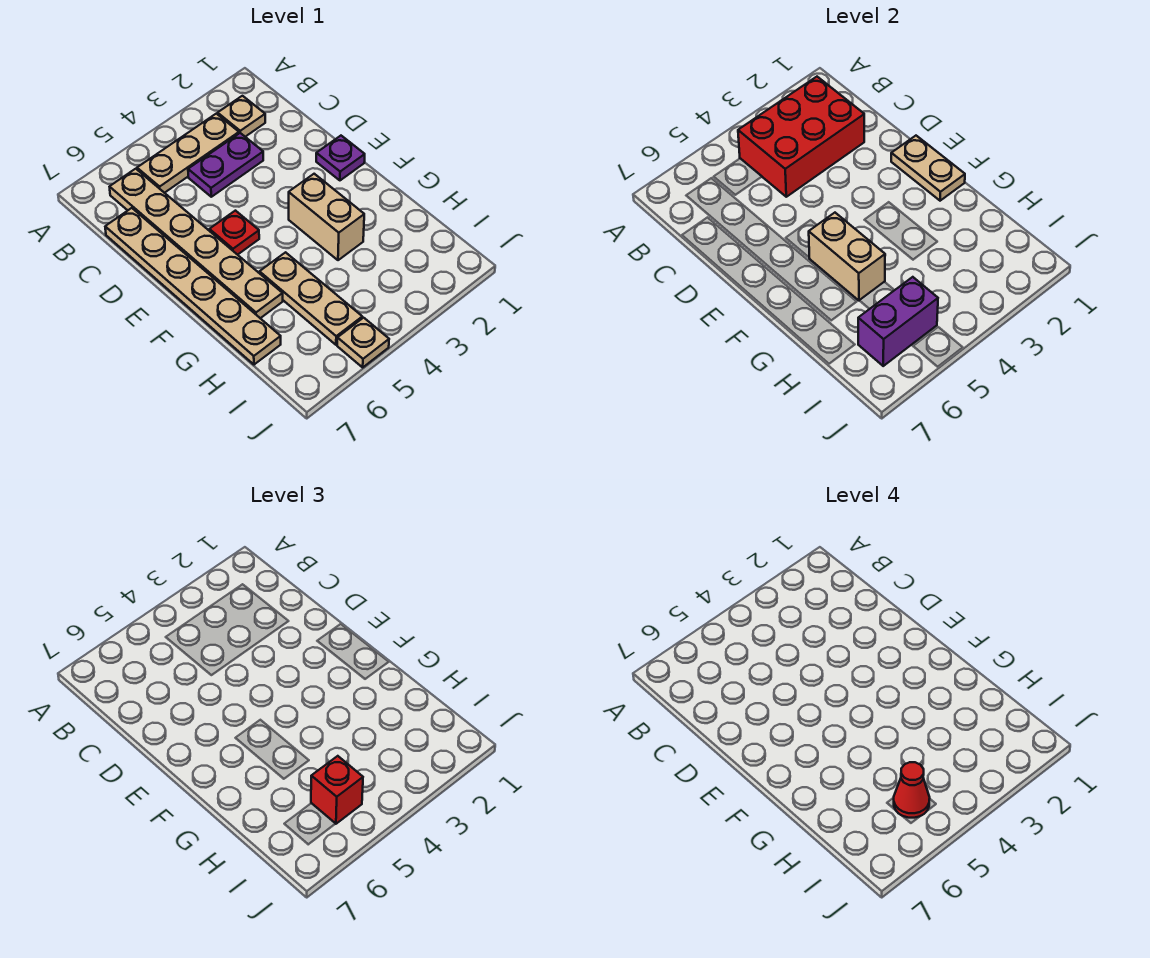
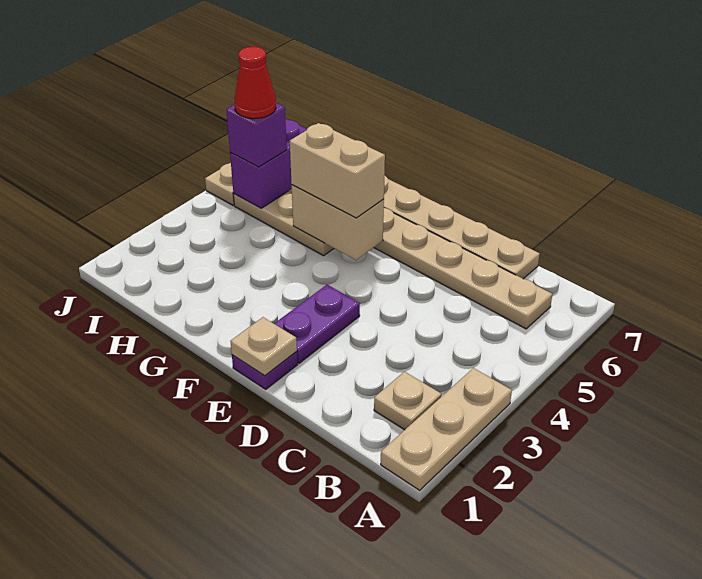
red brick B2:C4 level 2 -> none
tan plate B3:B5 level 1 -> tan plate A1:A3 level 1
purple plate C3:C4 level 1 -> purple plate E2:E3 level 1
tan plate E1:F1 level 2 -> tan plate E1 level 2
red plate E5 level 1 -> none
tan brick F3:G3 level 1 -> tan brick F5:G5 level 3
red brick I5 level 3 -> purple brick I5 level 3

